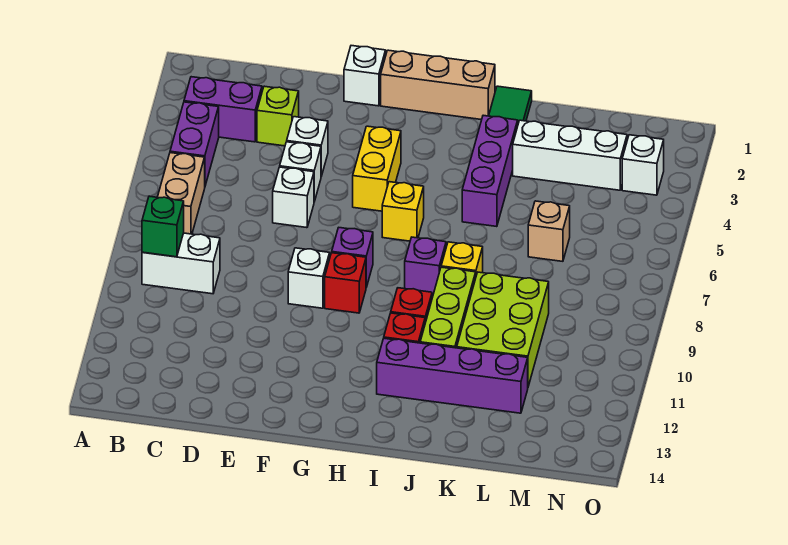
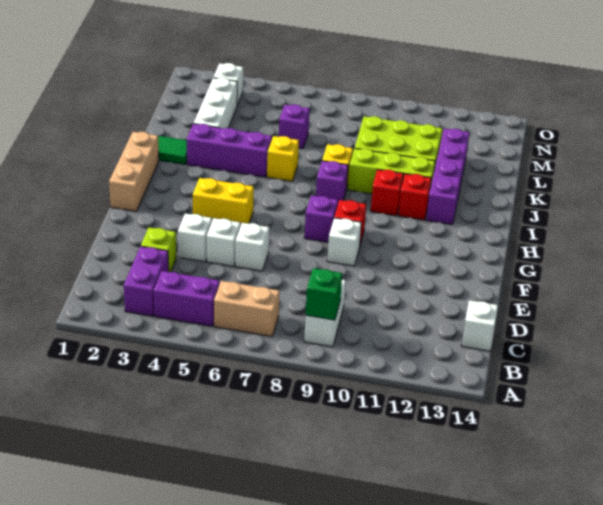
white brick F1 level 1 -> white brick C14 level 1
yellow brick H6 level 1 -> yellow brick J6 level 1
tan brick L6 level 1 -> purple brick L6 level 1

